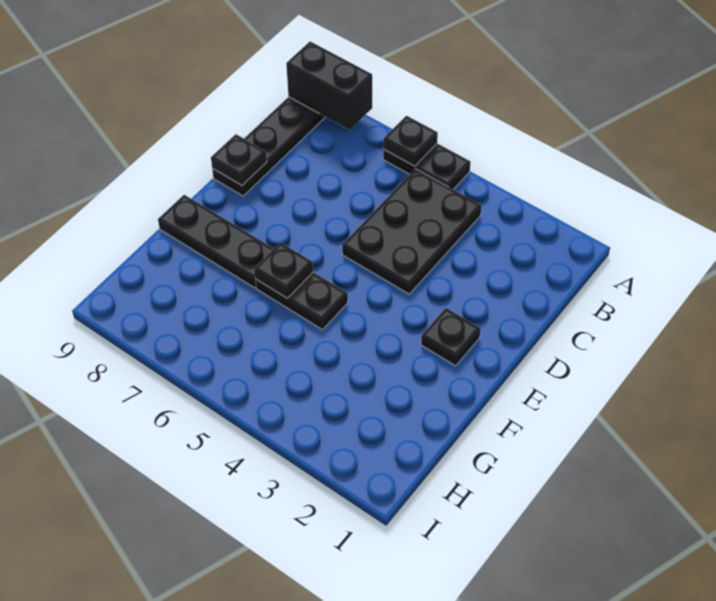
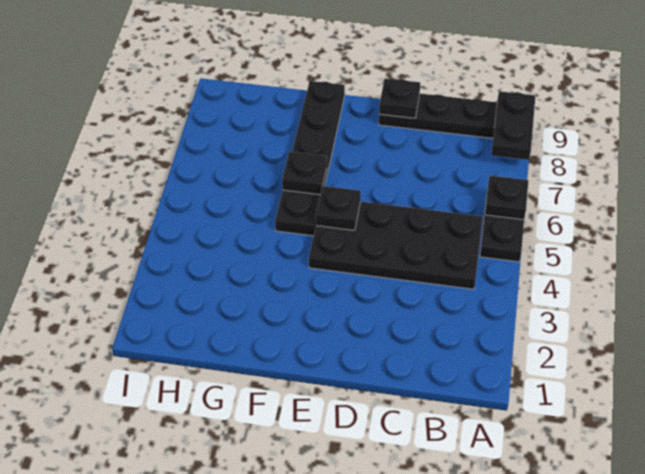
black brick A8:A9 level 2 -> black plate A8:A9 level 2
black plate B4:D5 level 1 -> black plate B4:E5 level 1
black plate E2 level 1 -> black plate E5 level 2

